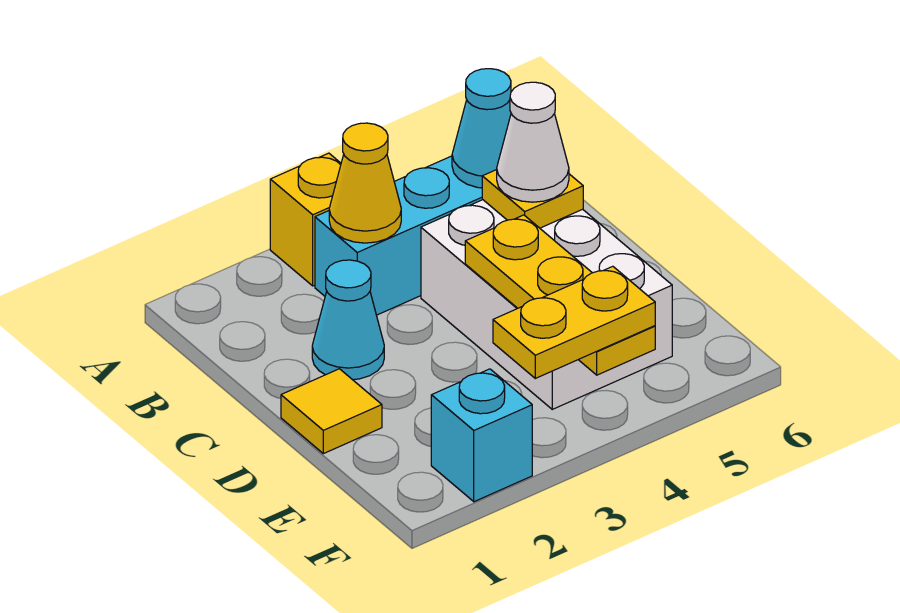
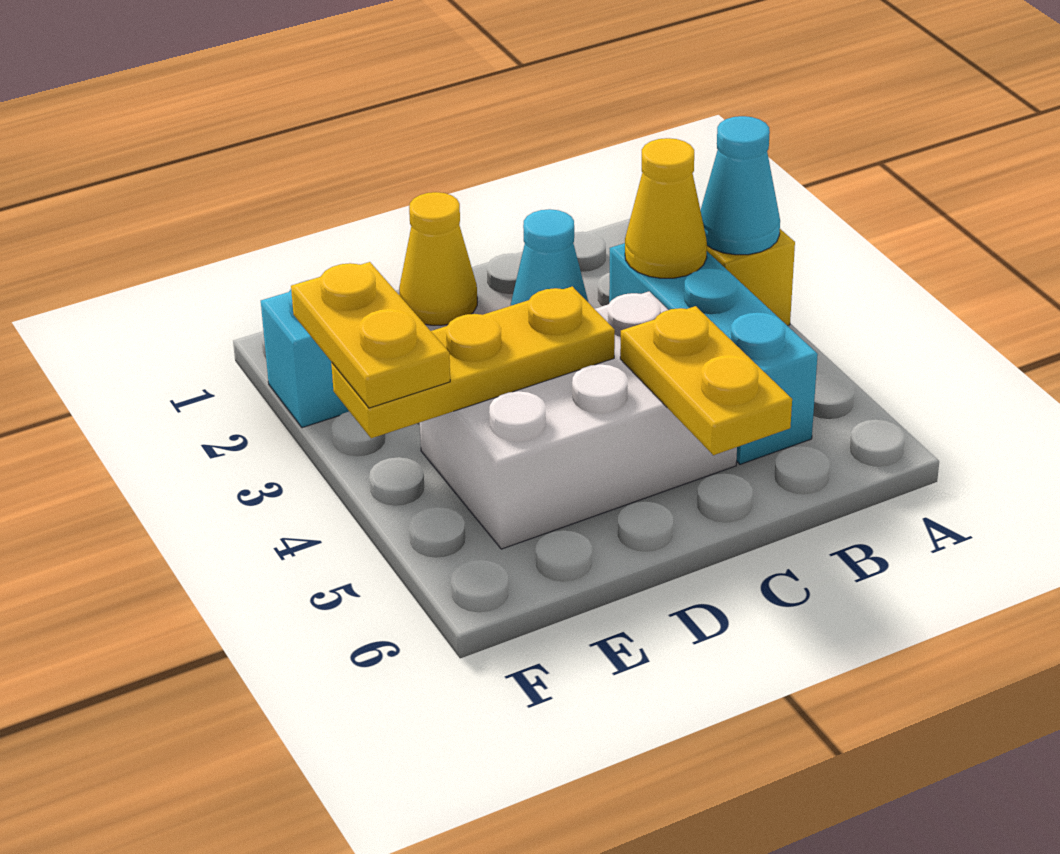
cyan cone B5 level 2 -> cyan cone A3 level 2
yellow plate C5 level 2 -> yellow plate C5:C6 level 2
white cone C5 level 3 -> none
yellow tile D1 level 1 -> yellow cone D1 level 1

